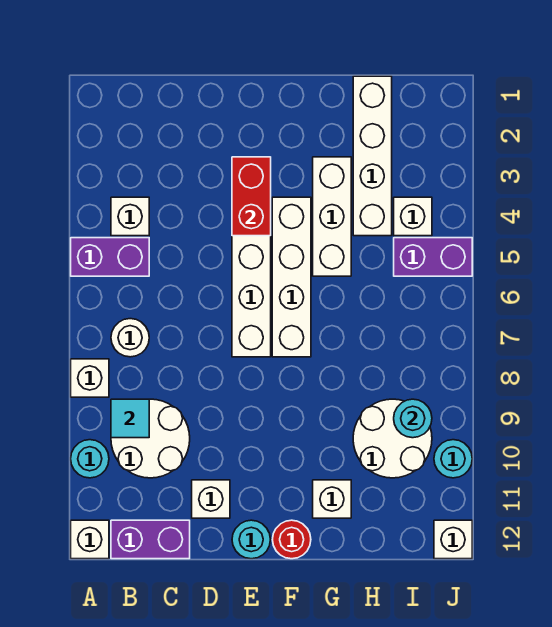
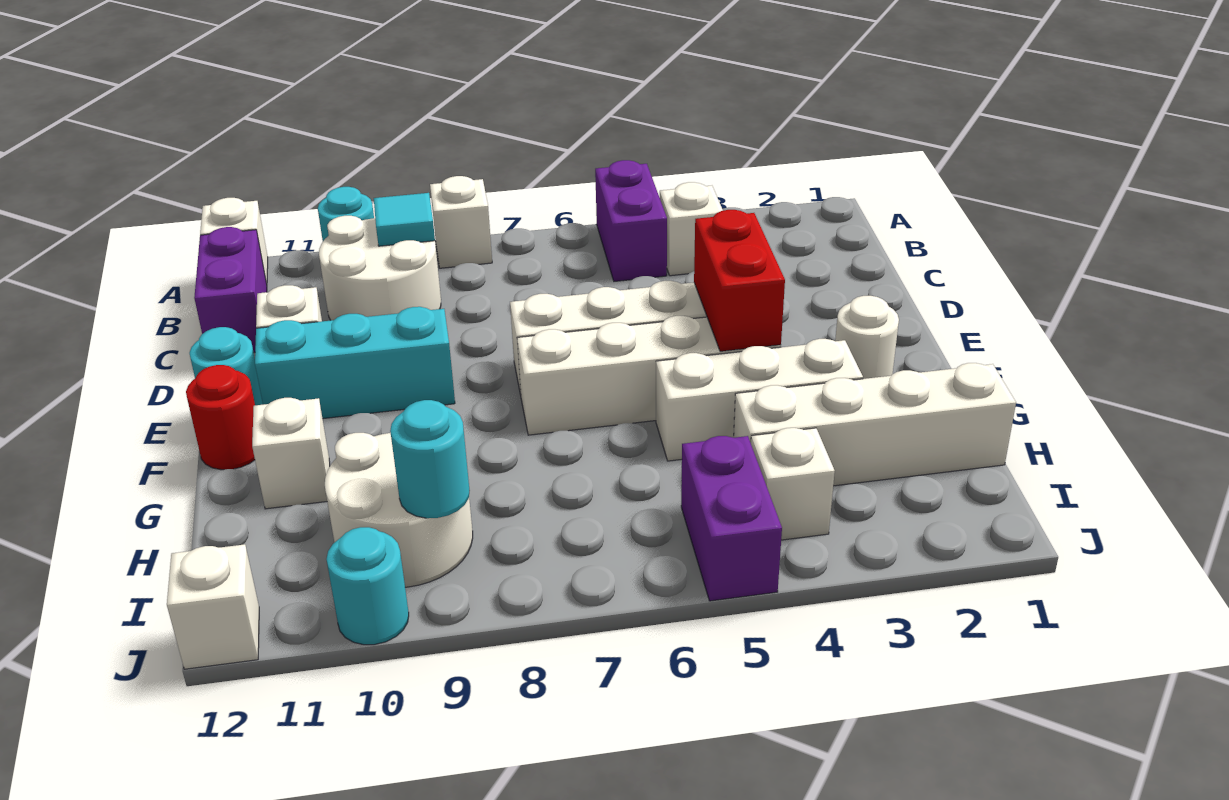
white round brick B7 level 1 -> white round brick F2 level 1
red brick E3:E4 level 2 -> red brick E4:F4 level 2
none -> cyan brick E9:E11 level 1

